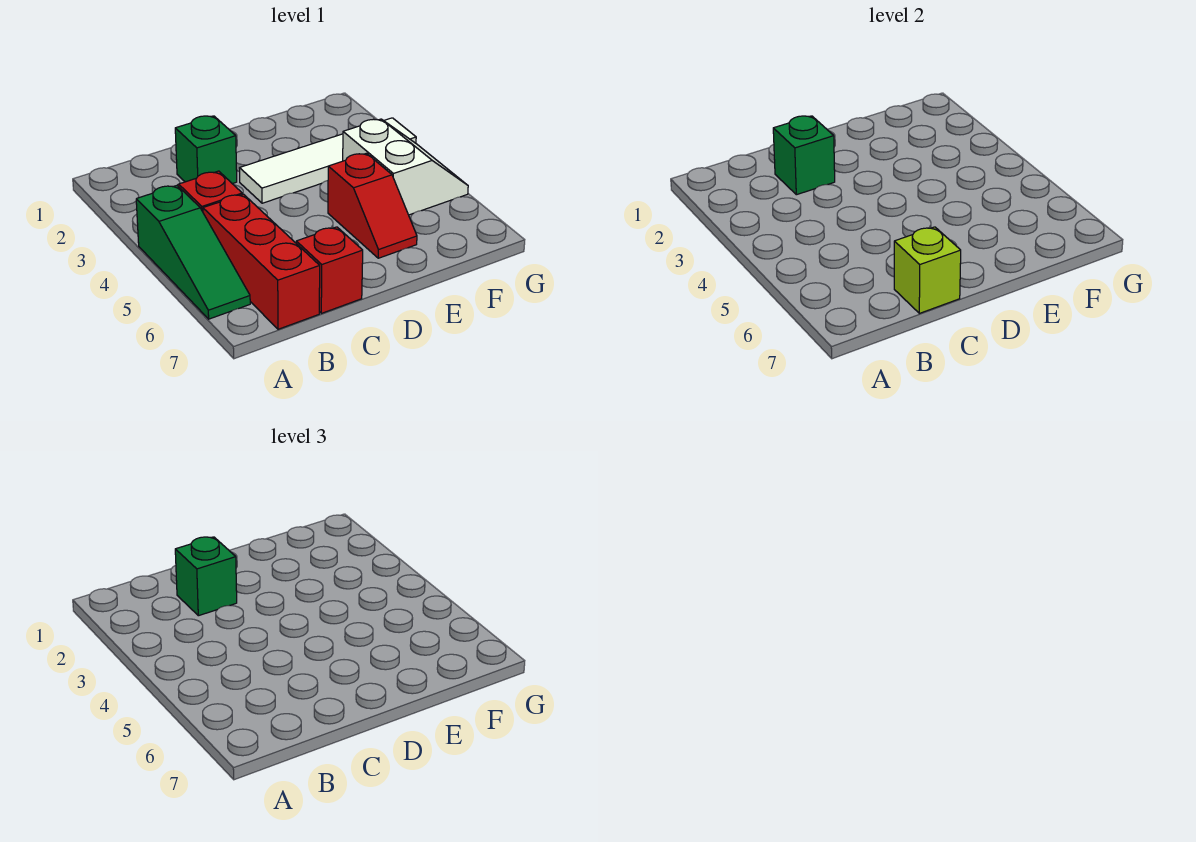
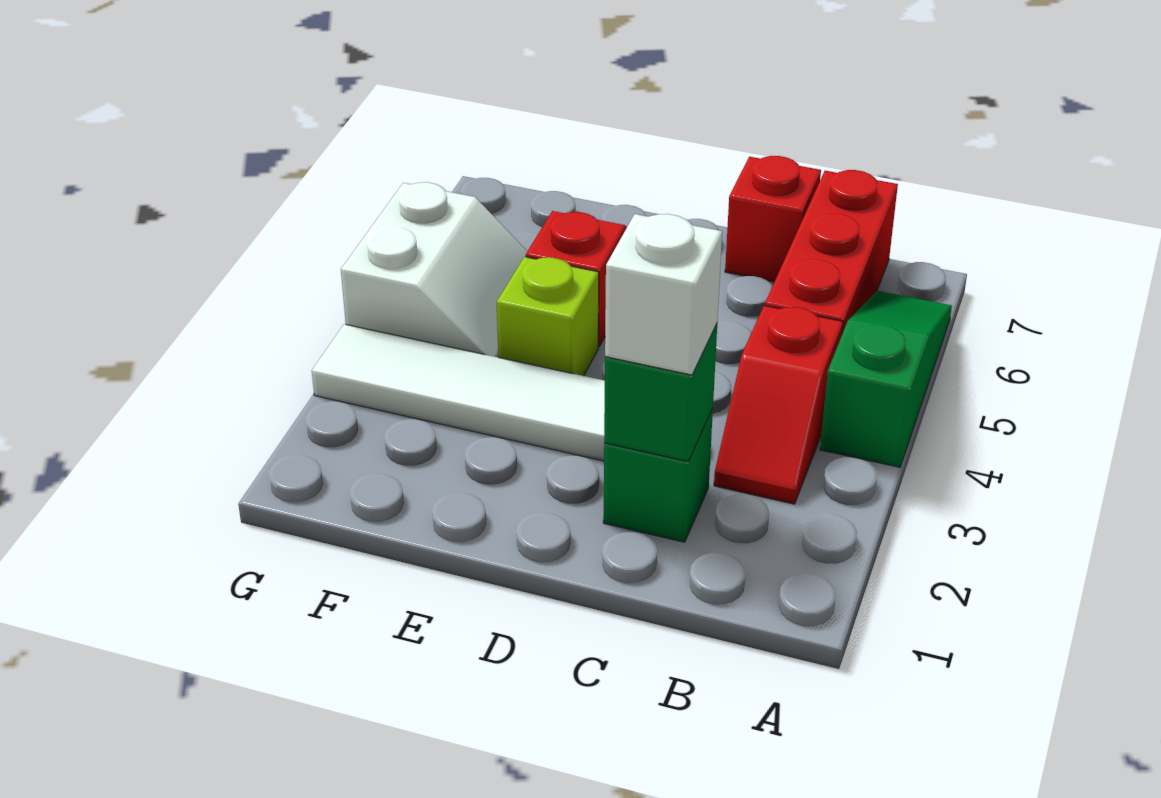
green brick C2 level 3 -> white brick C2 level 3
lime brick C7 level 2 -> lime brick E4 level 1
white slope F4:G5 level 1 top F -> white slope F4:G5 level 1 top G

